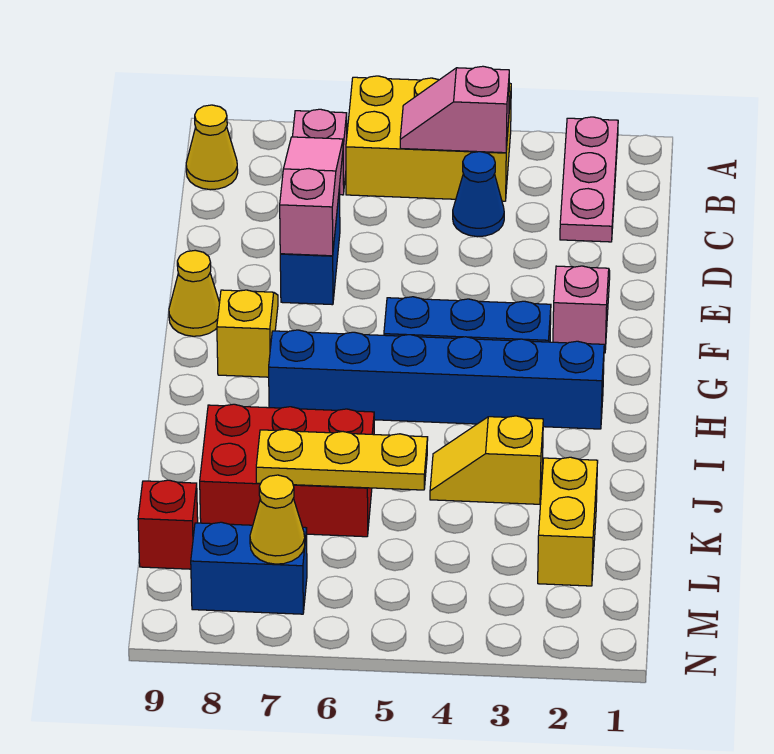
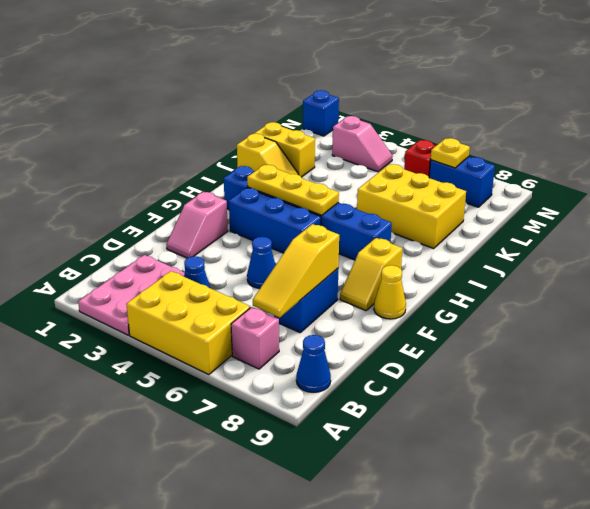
pink plate A2:C2 level 1 -> pink plate A2:C3 level 1
pink slope B4:B5 level 2 top 4 -> pink slope M3:M4 level 1 top 3
yellow cone B9 level 1 -> blue cone B9 level 1
pink slope C7:E7 level 2 top E -> yellow slope C7:E7 level 2 top E
none -> blue cone E5 level 1
yellow slope J3:J4 level 1 top 3 -> yellow slope J1:J2 level 1 top 1
red brick J6:K8 level 1 -> yellow brick J6:K8 level 1
yellow brick K2:L2 level 1 -> yellow brick K1:K2 level 1
yellow plate K5:K7 level 2 -> yellow plate H3:H5 level 2
red brick L9 level 1 -> red brick M6 level 1
yellow cone M7 level 2 -> yellow plate M7 level 2
none -> blue brick N1 level 1

